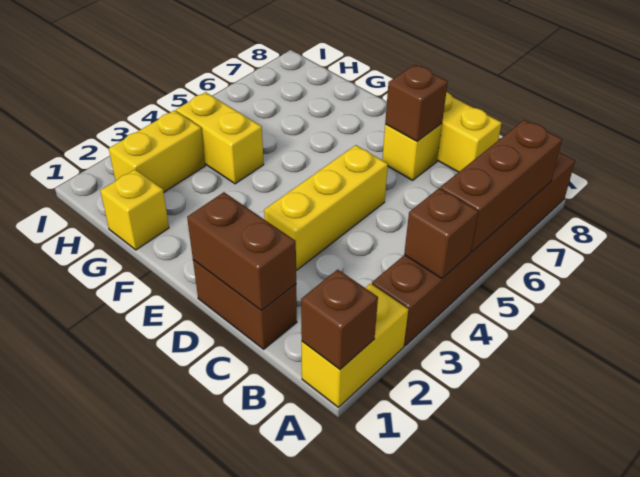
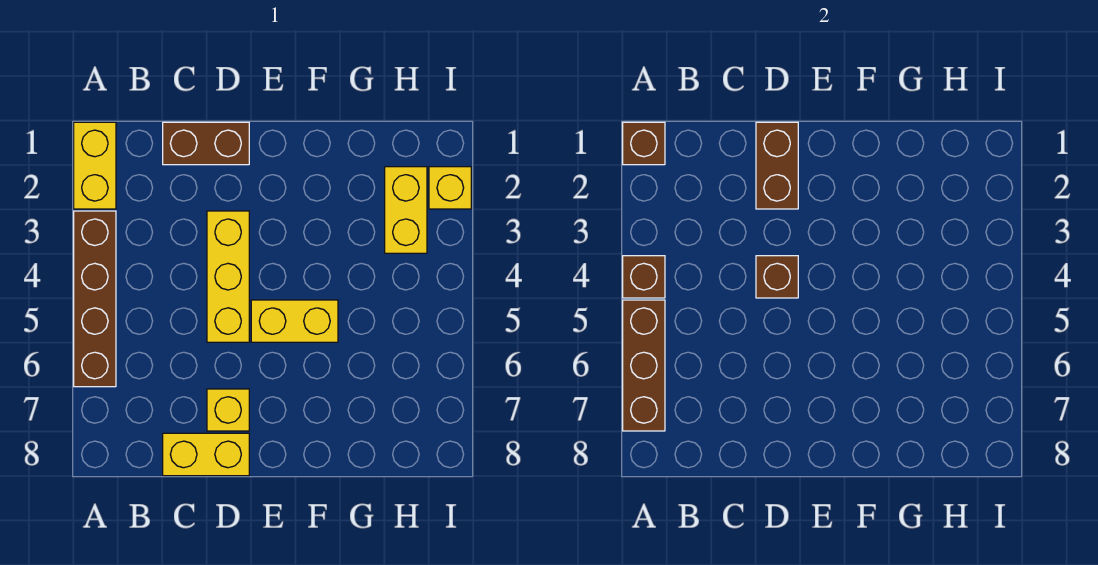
brown brick A3:A8 level 1 -> brown brick A3:A6 level 1
brown brick C1:D1 level 2 -> brown brick D1:D2 level 2
brown brick D7 level 2 -> brown brick D4 level 2
yellow brick G1 level 1 -> yellow brick I2 level 1
yellow brick G4:H4 level 1 -> yellow brick E5:F5 level 1

